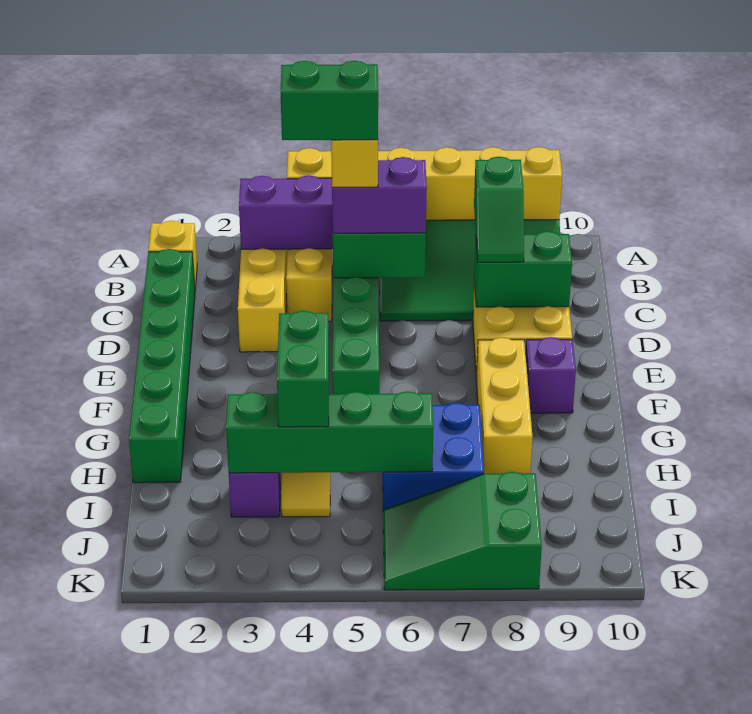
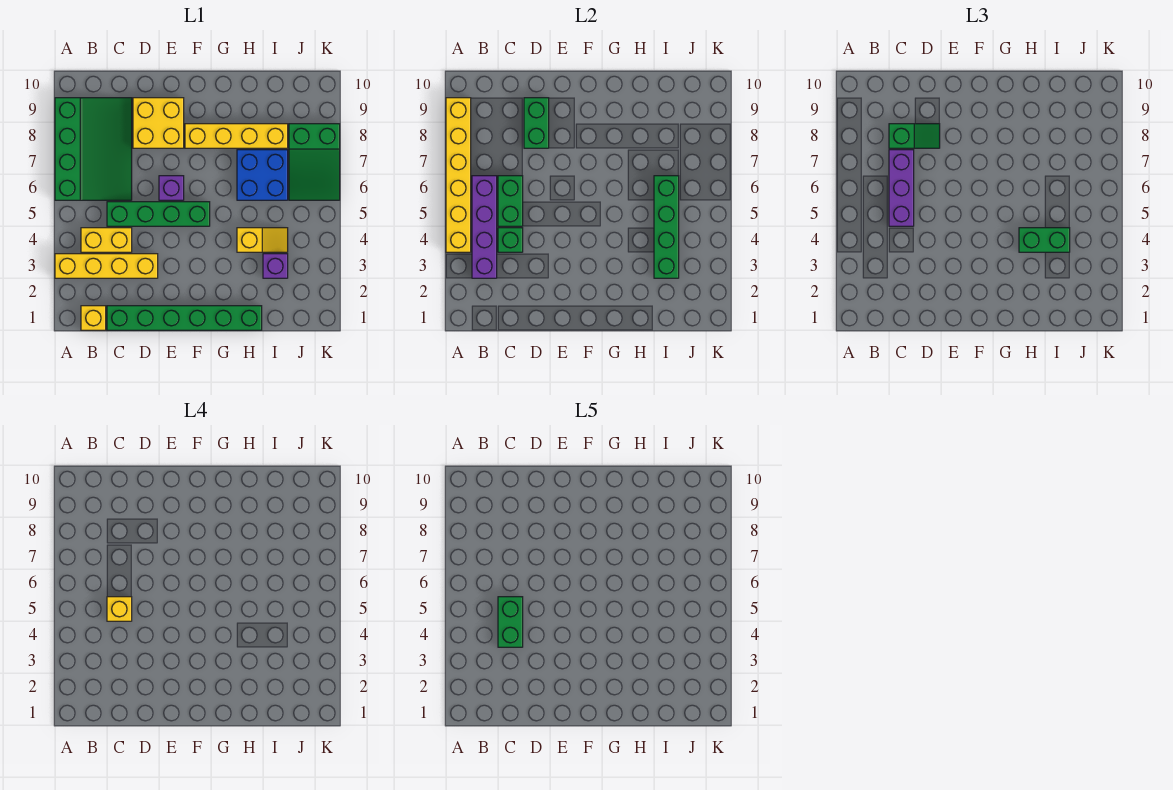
none -> green brick C4 level 2
purple brick C5:C6 level 3 -> purple brick C5:C7 level 3
yellow brick F8:H8 level 1 -> yellow brick F8:I8 level 1
purple brick F9 level 1 -> purple brick E6 level 1

